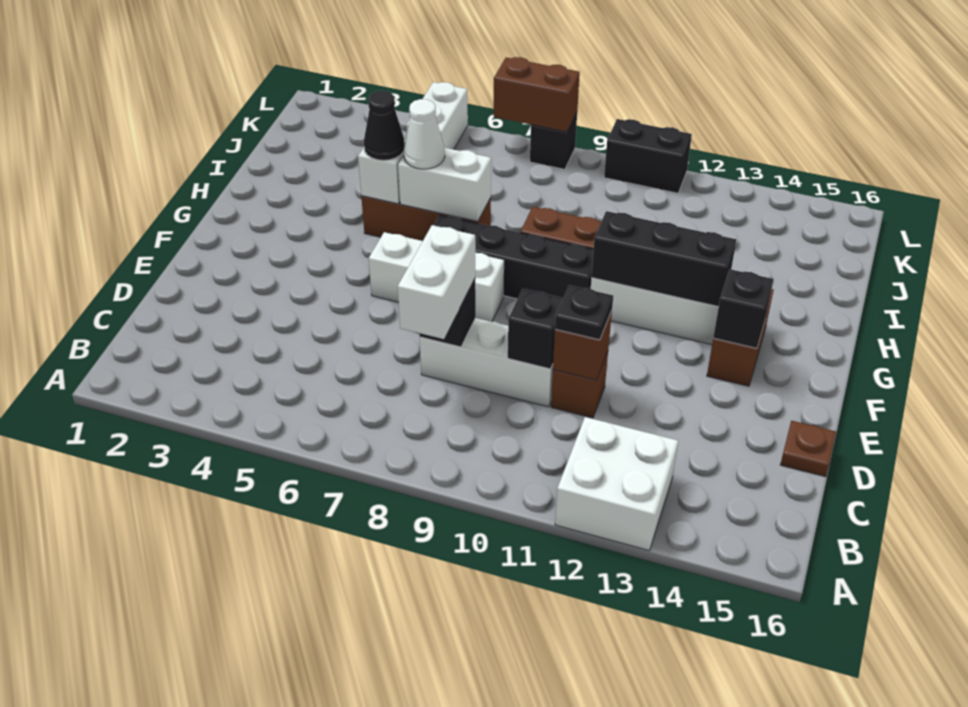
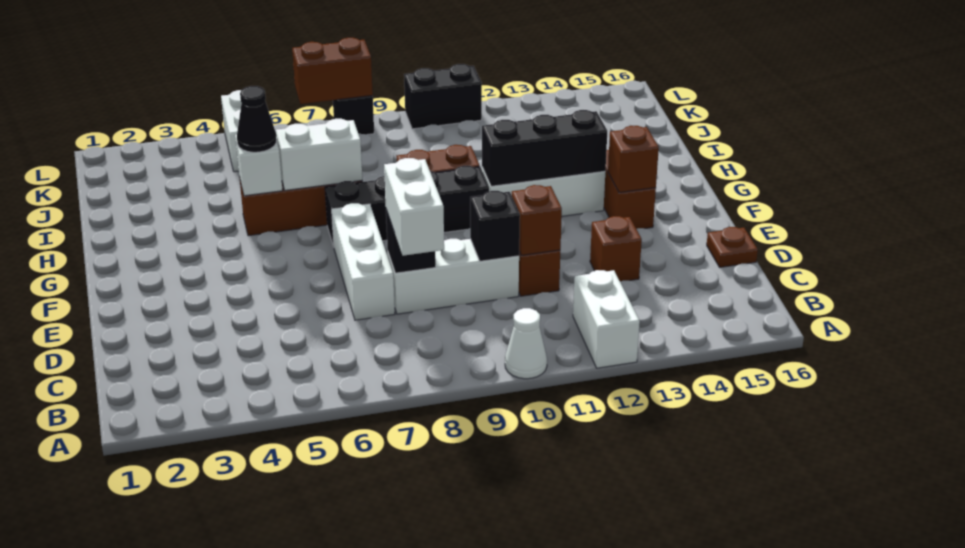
white brick A12:B13 level 1 -> white brick A12:B12 level 1
black plate D11 level 3 -> none
none -> brown brick D13 level 1
white brick F6:F8 level 1 -> white brick D7:F7 level 1
black brick F14 level 2 -> brown brick F14 level 2
white cone H6 level 3 -> white cone A10 level 1

